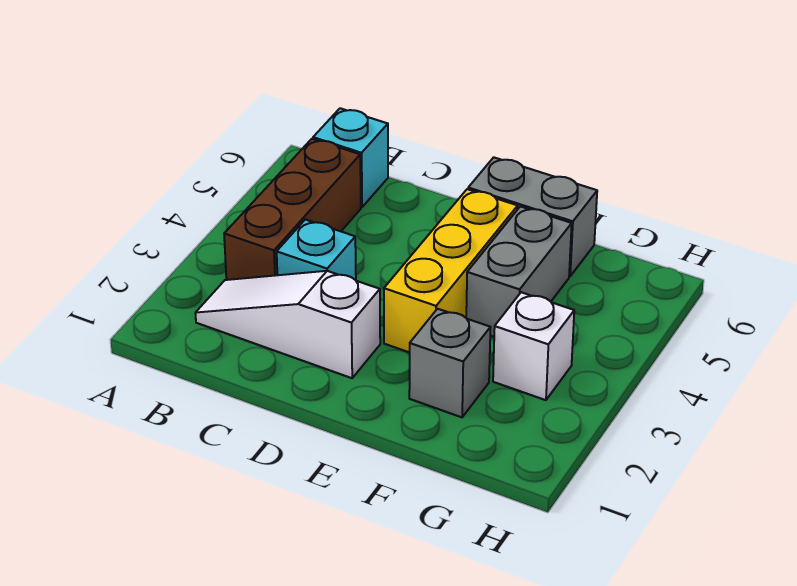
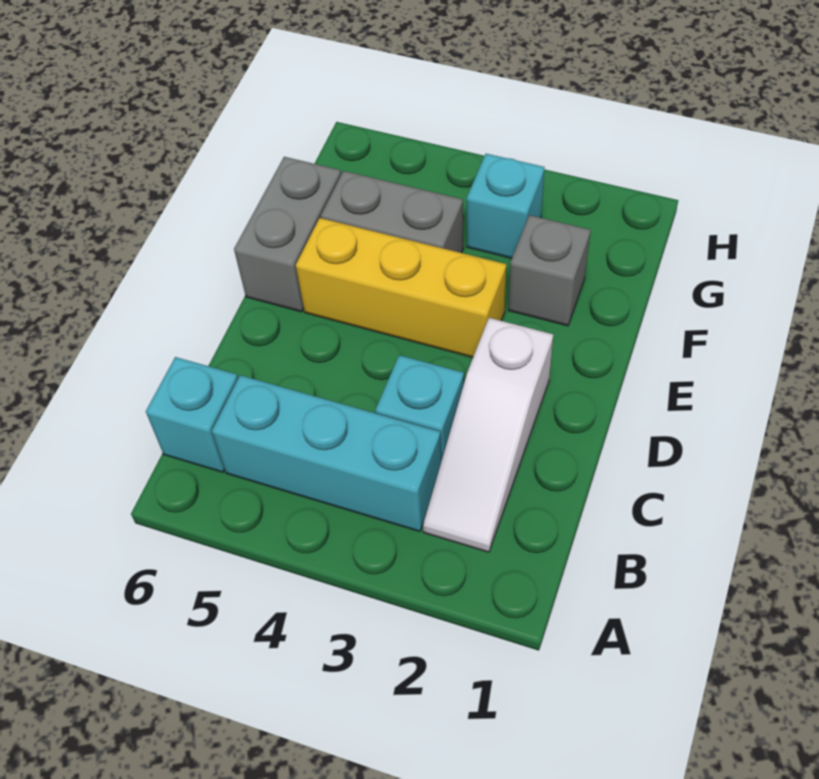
brown brick B3:B5 level 1 -> cyan brick B3:B5 level 1
white brick G3 level 1 -> cyan brick G3 level 1

